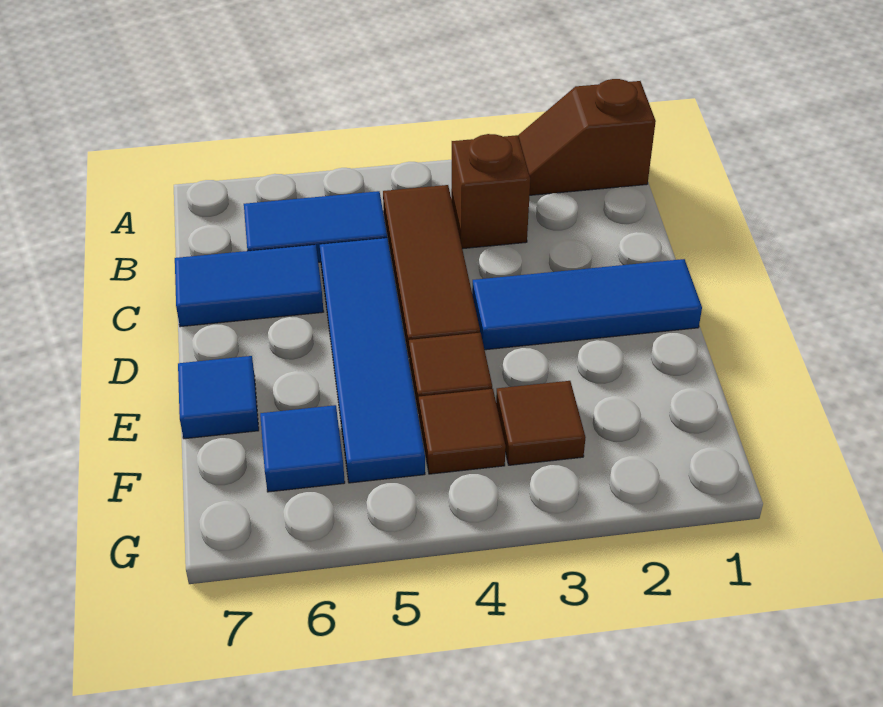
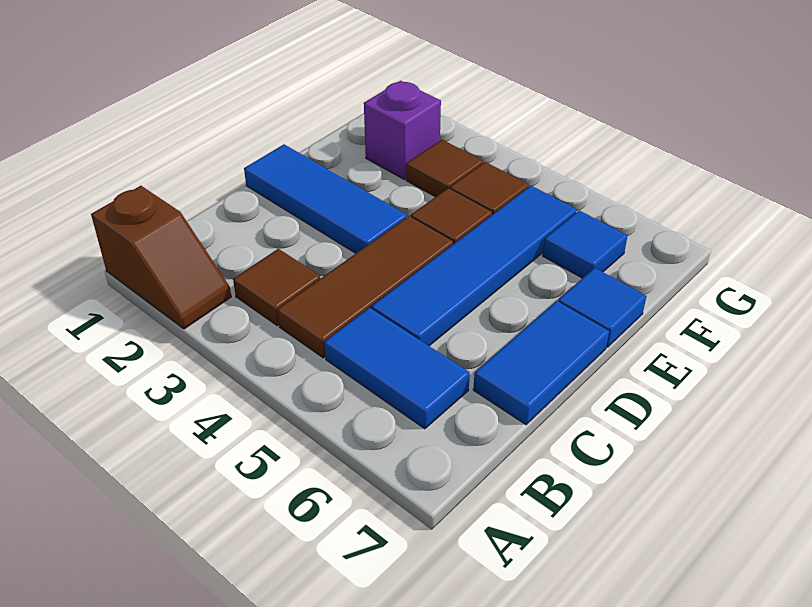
brown brick B3 level 1 -> brown tile B3 level 1
blue tile C6:C7 level 1 -> blue tile C7:D7 level 1
none -> purple brick F2 level 1

